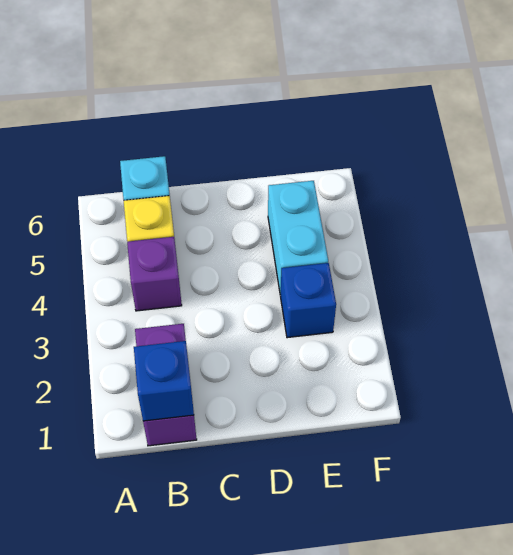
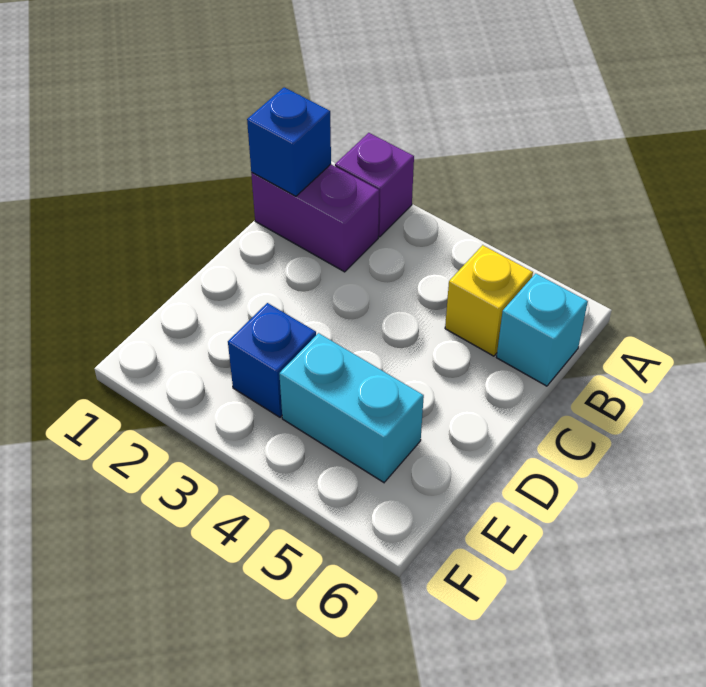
purple brick B4 level 1 -> purple brick A2 level 1

